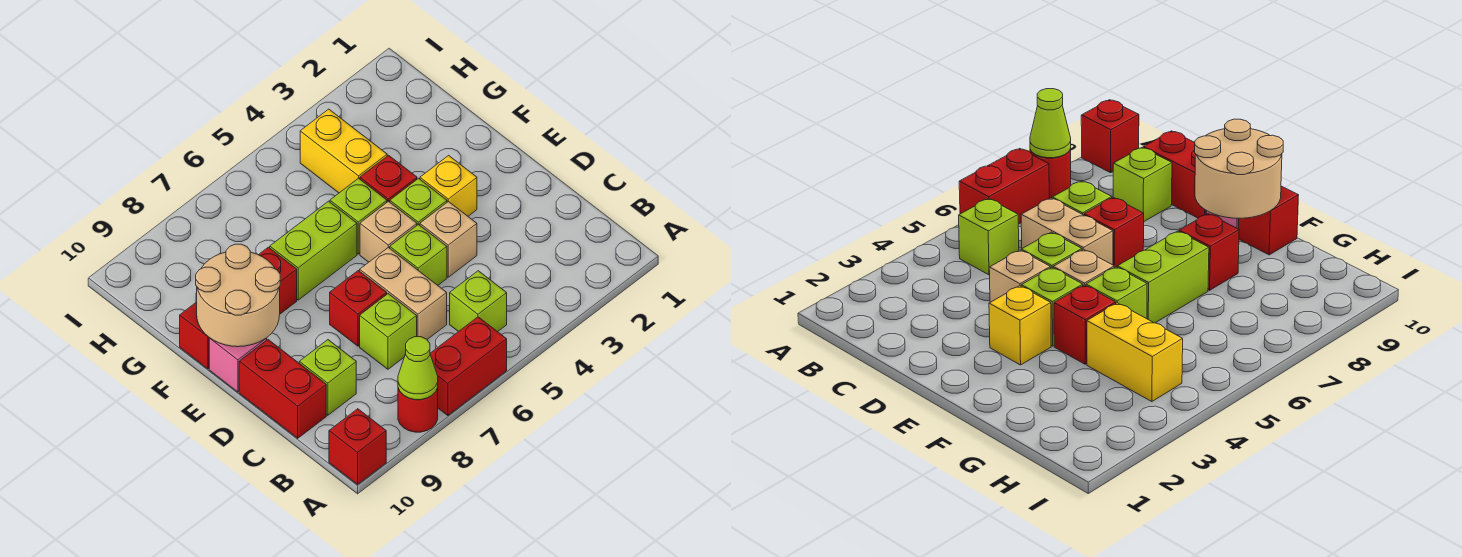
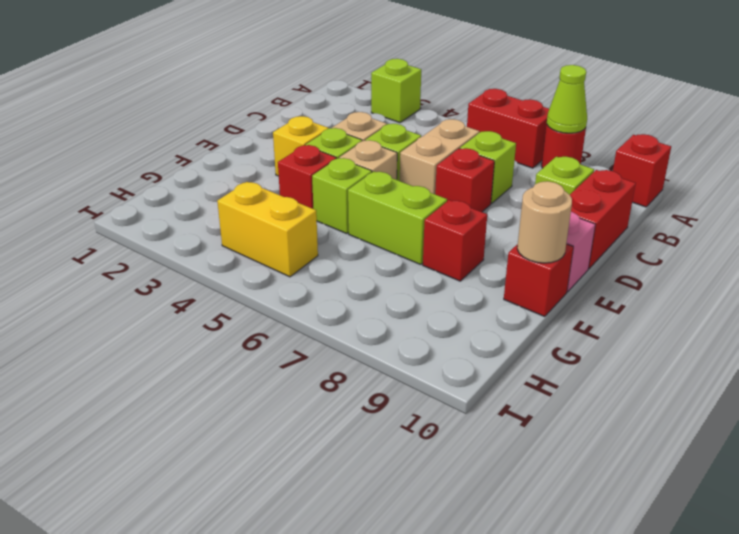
lime brick B5 level 1 -> lime brick A3 level 1
tan round brick E9:F10 level 2 -> tan round brick F10 level 2
yellow brick G4:H4 level 1 -> yellow brick H4:H5 level 1

